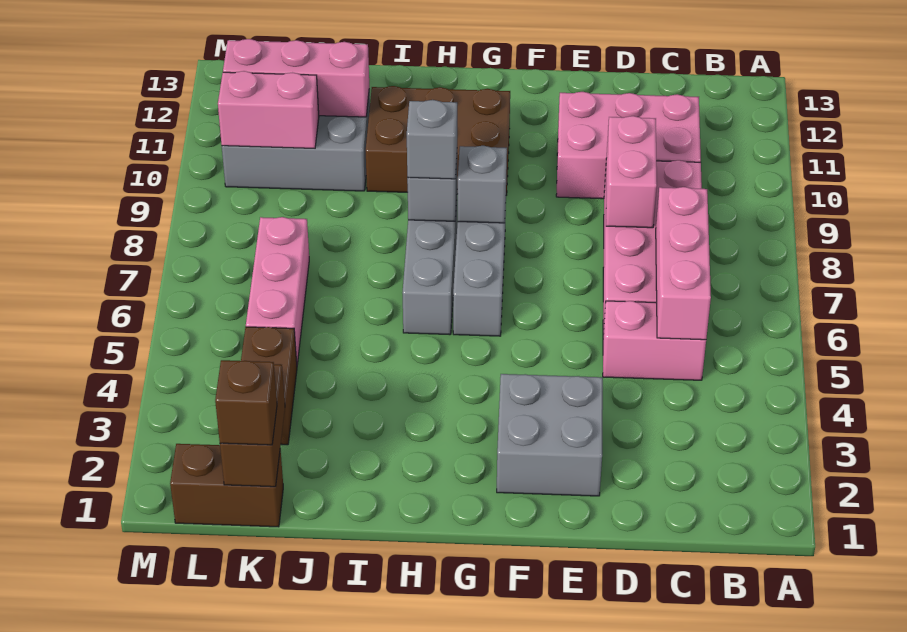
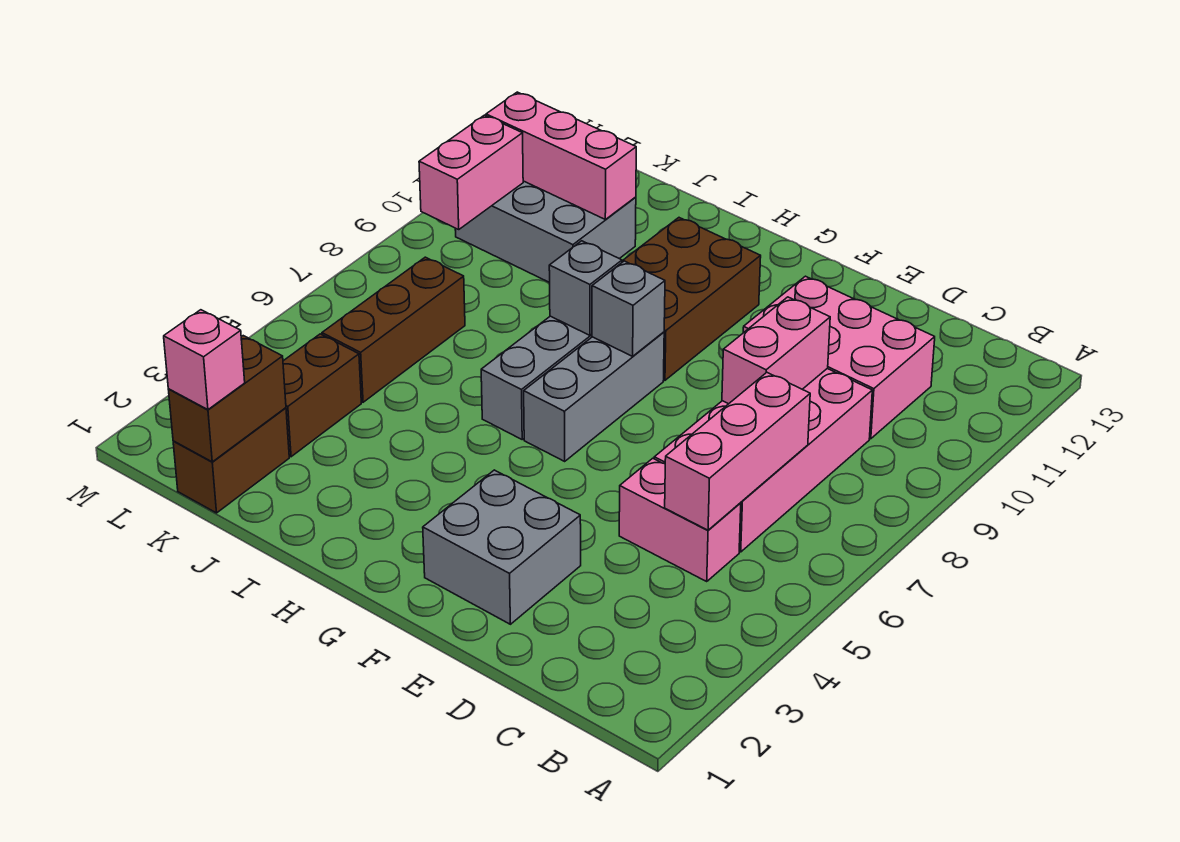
brown brick G10:I11 level 1 -> brown brick G9:H11 level 1
grey brick H8 level 3 -> none
brown brick K1:L1 level 1 -> brown brick K1:K2 level 1
brown brick K1 level 3 -> pink brick K1 level 3
pink brick K5:K7 level 1 -> brown brick K5:K7 level 1
pink brick K10:L10 level 2 -> pink brick L9:L10 level 2

